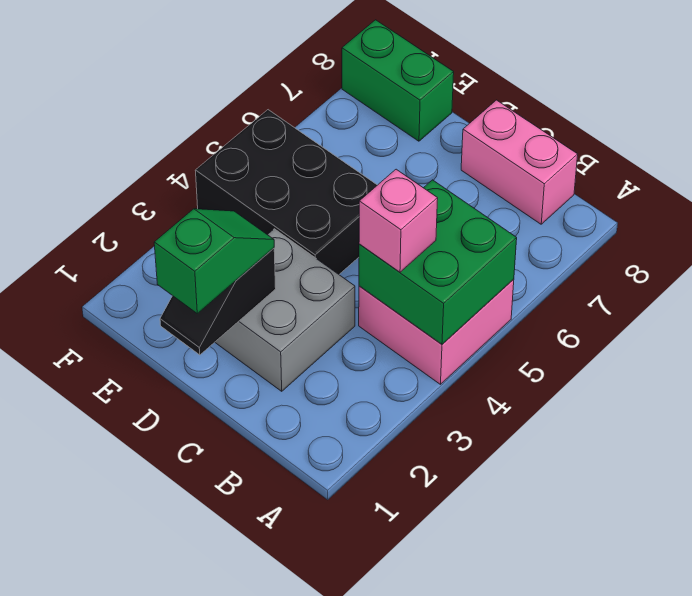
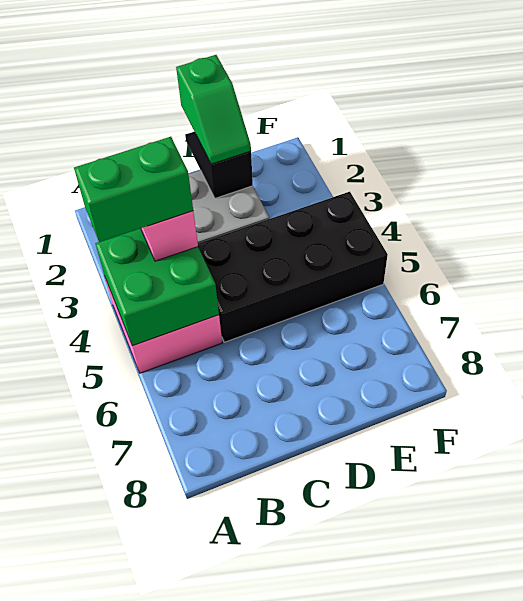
pink brick B8:C8 level 1 -> none
black brick D4:F5 level 1 -> black brick C4:F5 level 1
green brick E8:F8 level 1 -> green brick A4:B4 level 4

